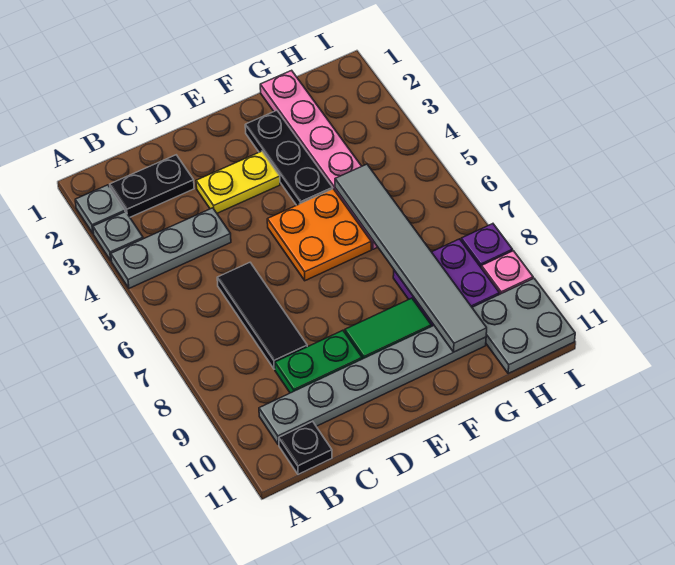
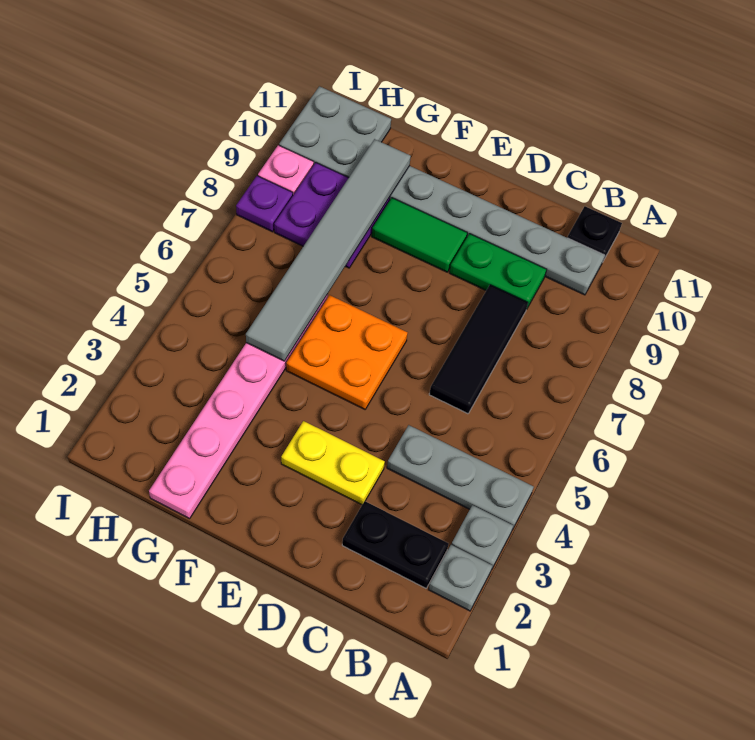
black plate F2:F4 level 1 -> none

